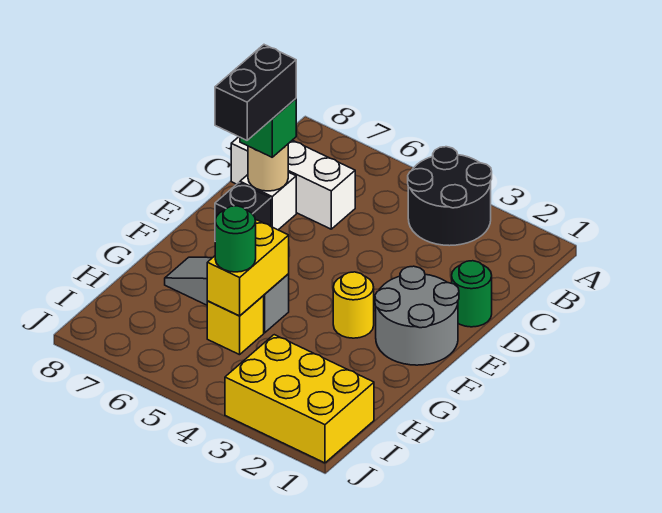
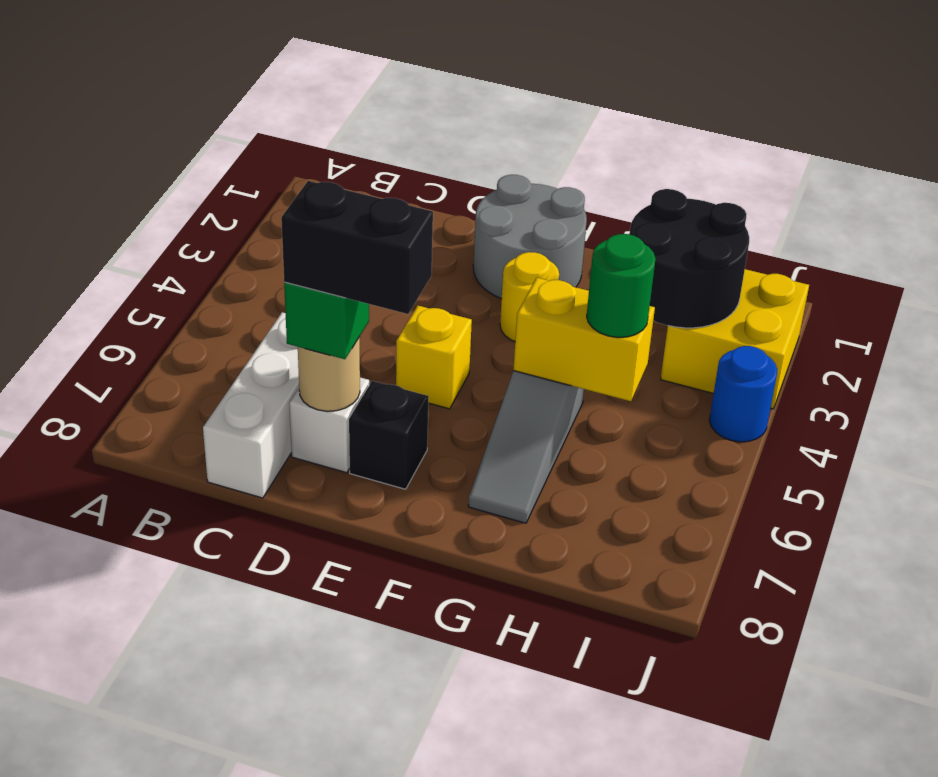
black round brick A3:B4 level 1 -> black round brick H2:I3 level 2
green round brick D1 level 1 -> none
yellow brick H5 level 1 -> yellow brick E5 level 1
yellow brick I1:J3 level 1 -> yellow brick I2:J3 level 1
none -> blue round brick J4 level 1

